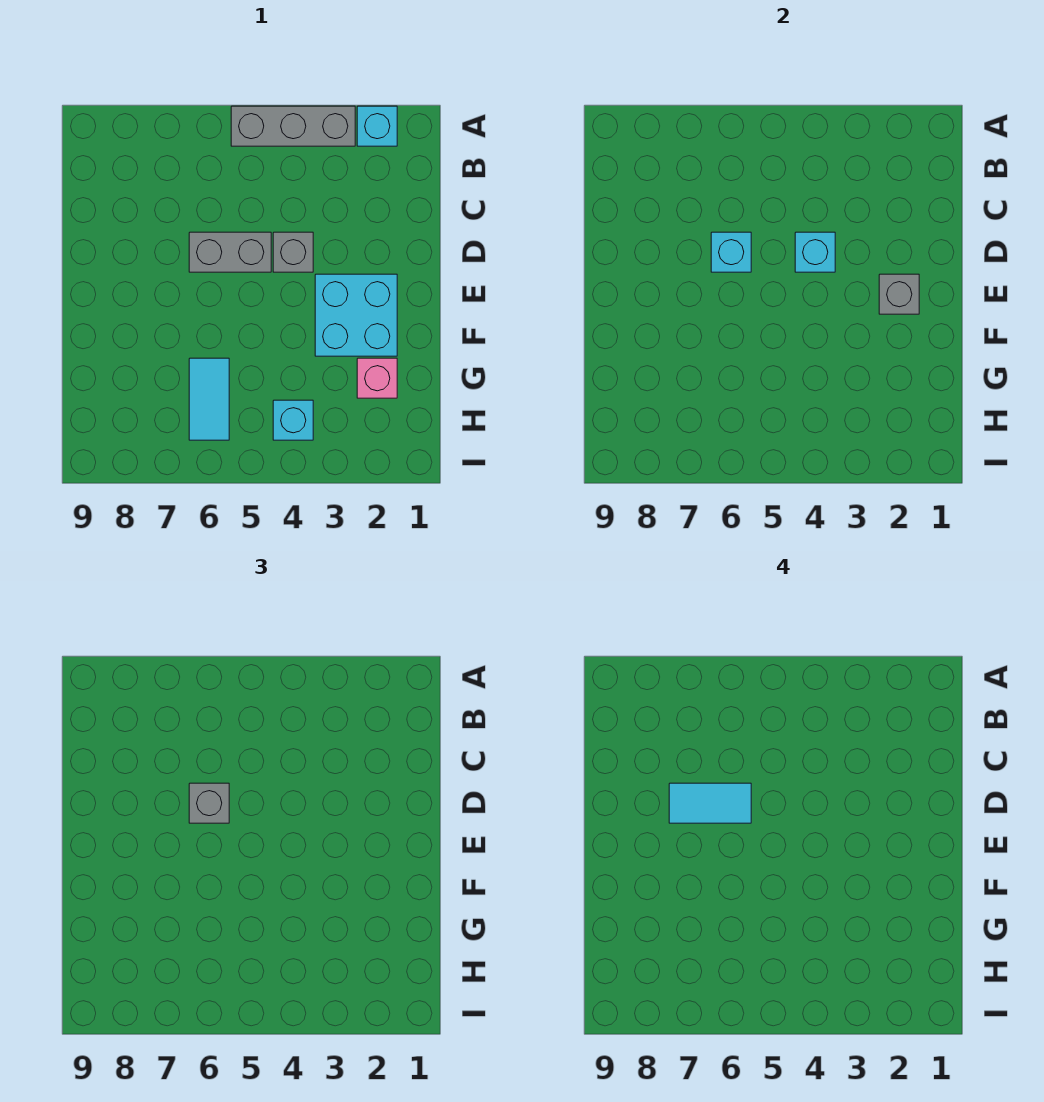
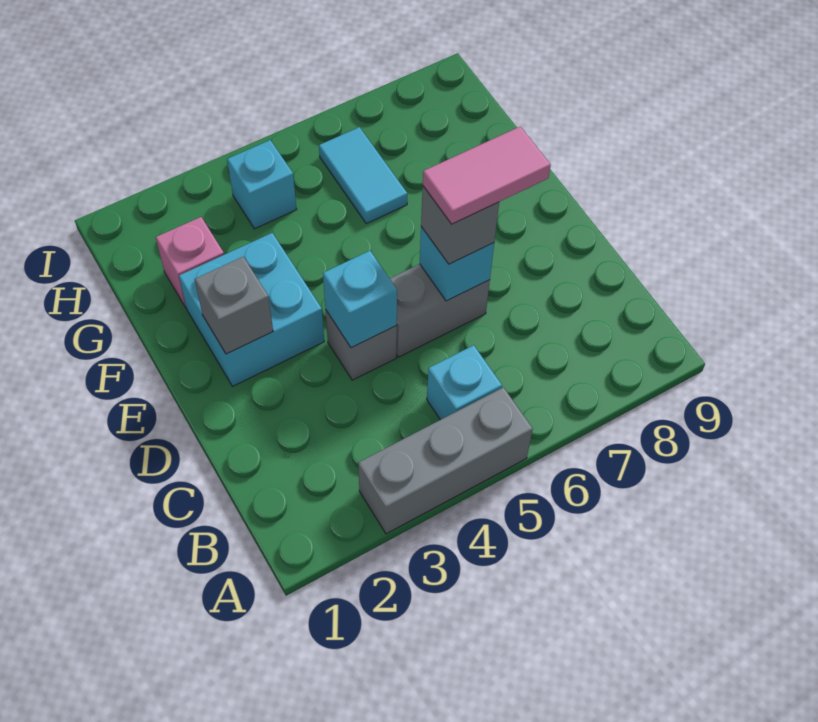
cyan brick A2 level 1 -> cyan brick B5 level 1
cyan tile D6:D7 level 4 -> pink tile D6:D7 level 4

